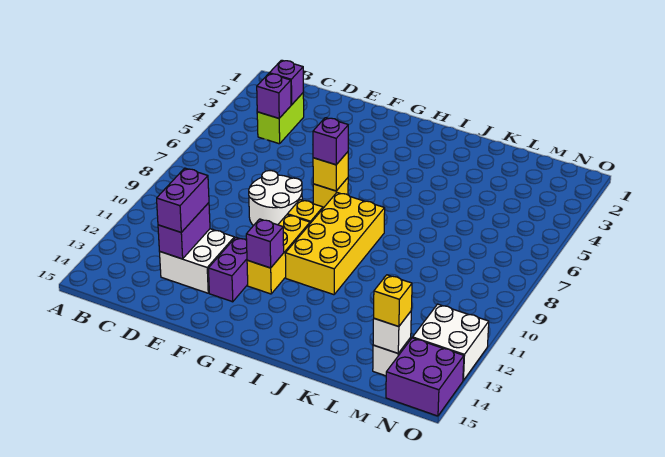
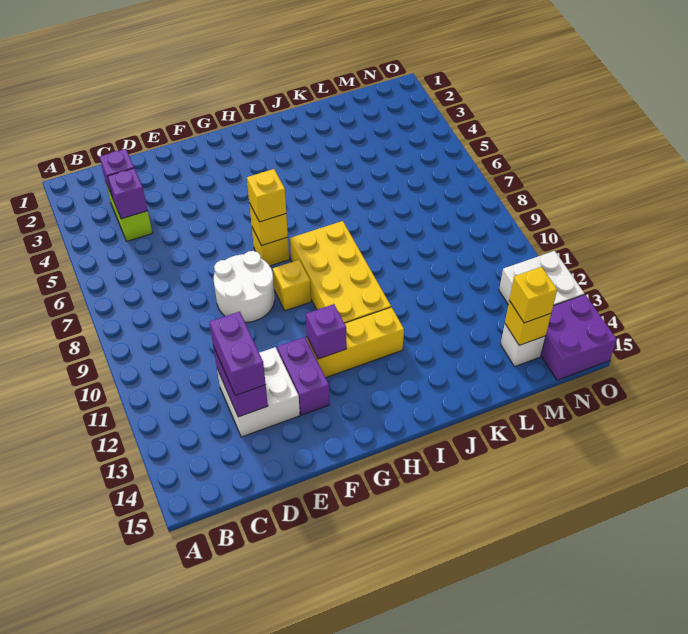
purple brick G7 level 3 -> yellow brick G7 level 3
yellow brick G10:G12 level 1 -> yellow brick G12:I12 level 1
white brick M14 level 2 -> yellow brick M14 level 2

